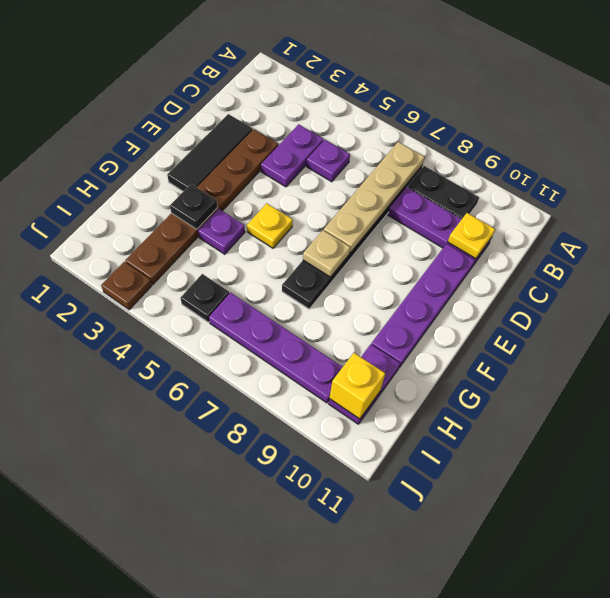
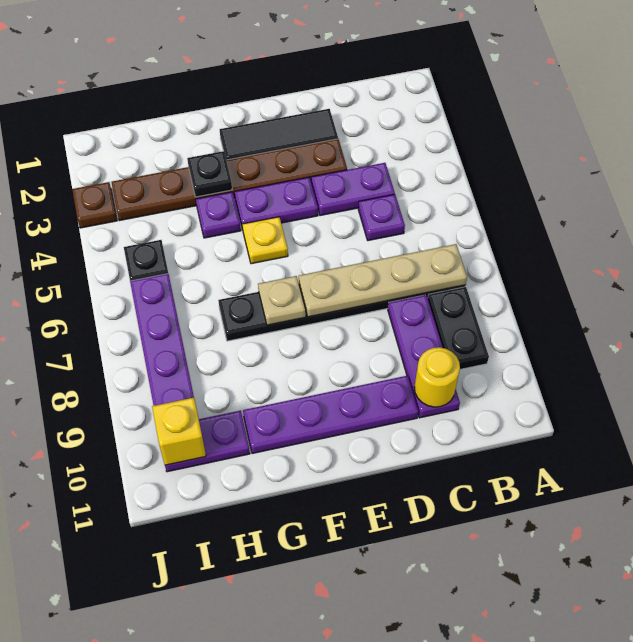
yellow plate C10 level 2 -> yellow round brick C10 level 2
none -> purple plate E4:F4 level 1

